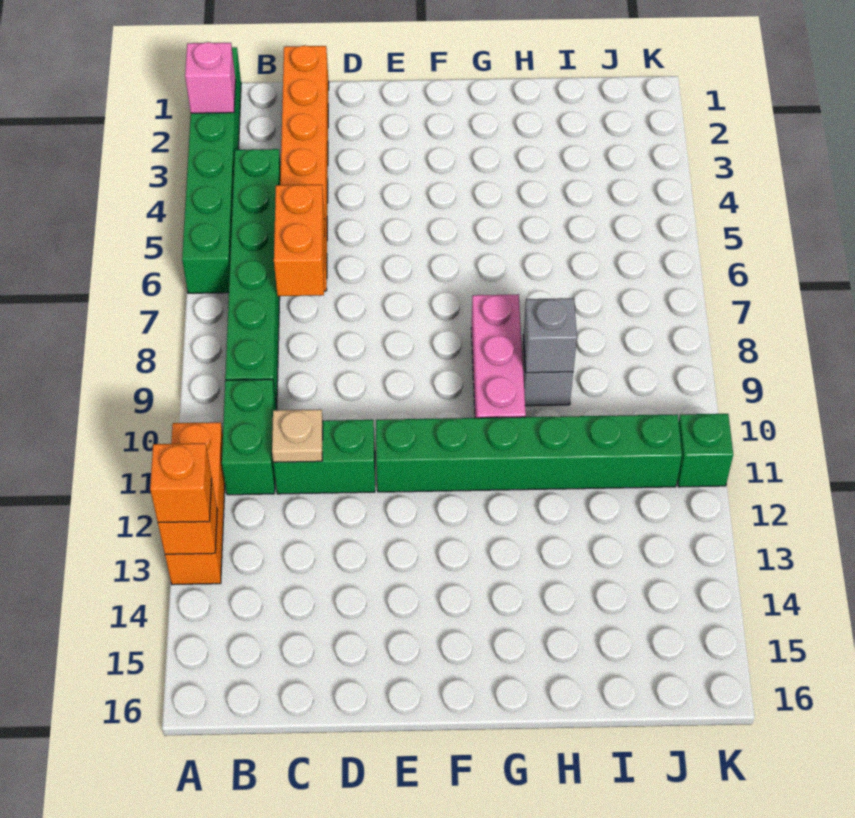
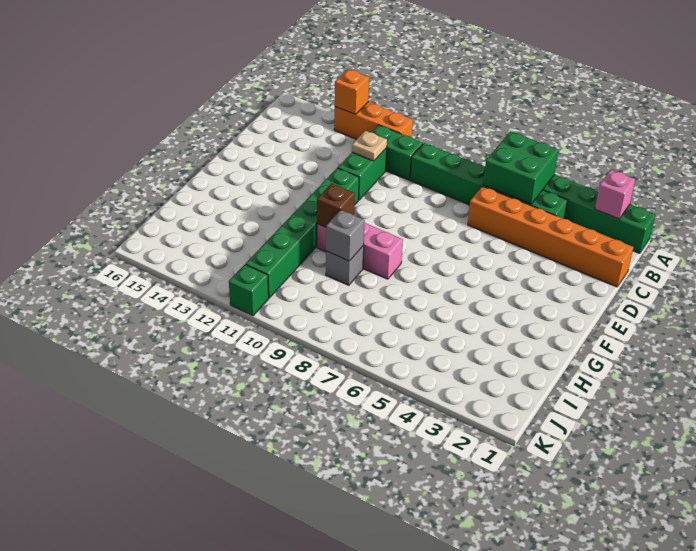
none -> green brick A5:B6 level 2
orange brick A13 level 3 -> none
orange brick C6:C7 level 2 -> none
none -> brown brick G10 level 2

